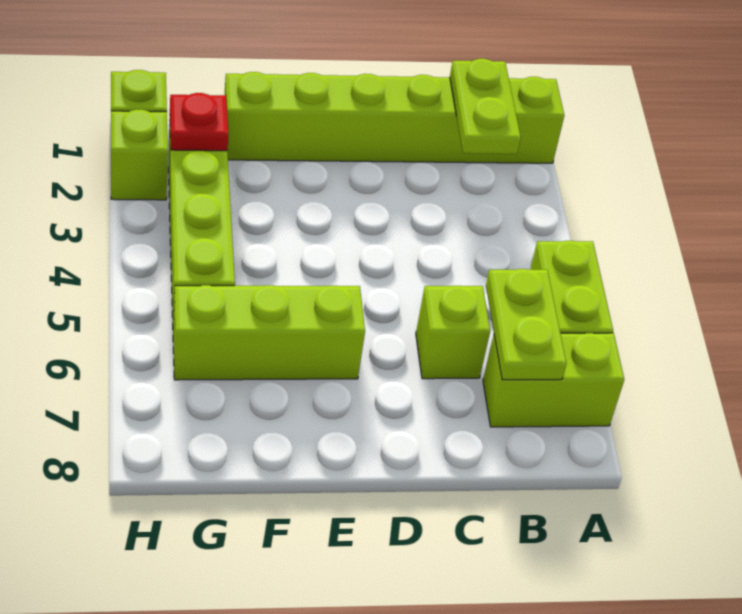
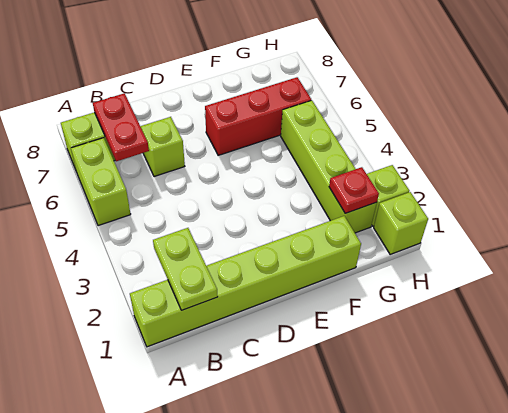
lime plate B6:B7 level 2 -> red plate B6:B7 level 2
lime brick E6:G6 level 1 -> red brick E6:G6 level 1

